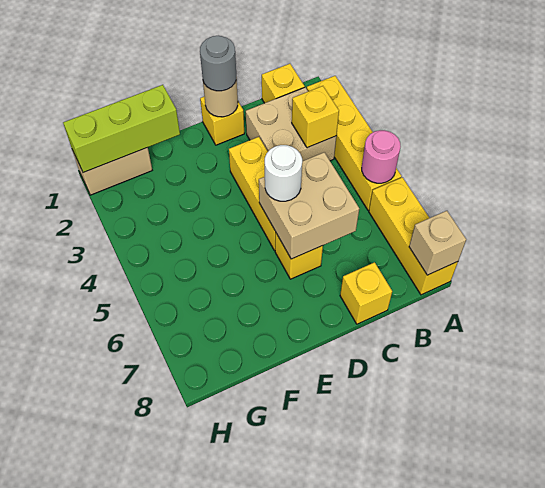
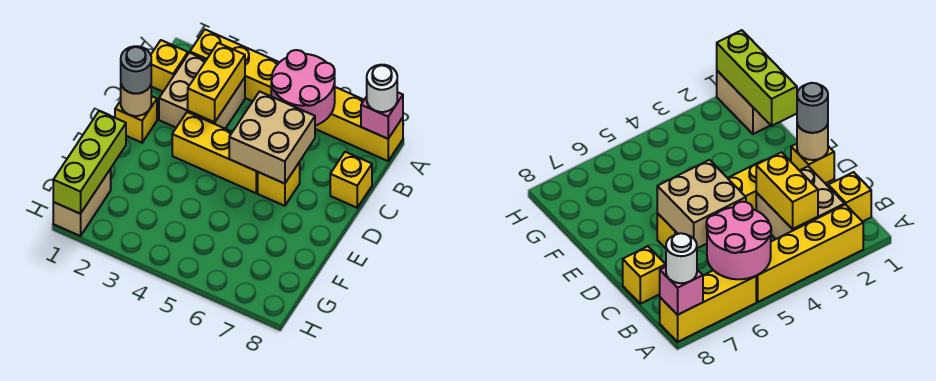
pink round brick A5 level 2 -> pink round brick A5:B6 level 2
tan brick A8 level 2 -> pink brick A8 level 2
yellow brick B3 level 2 -> yellow brick B3:C3 level 2
white round brick D5 level 3 -> white round brick A8 level 3

